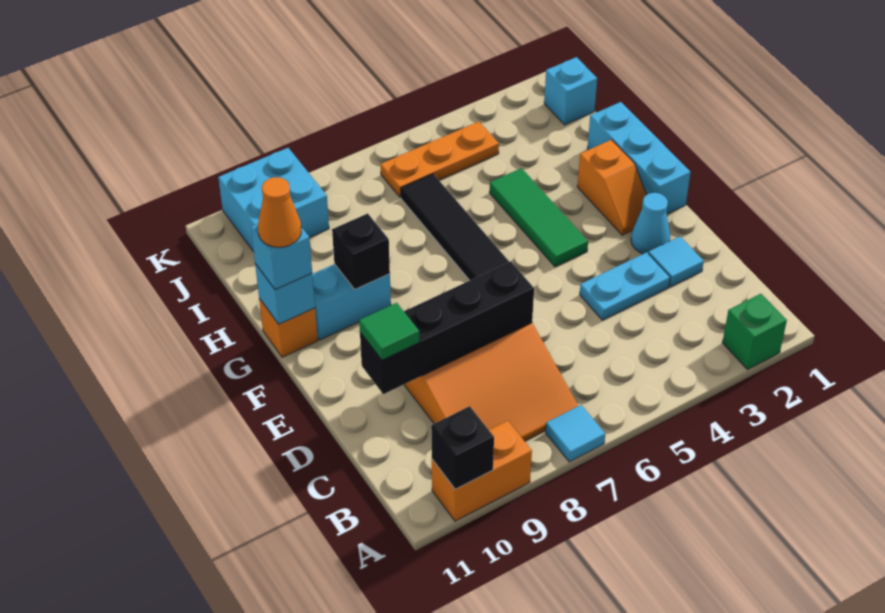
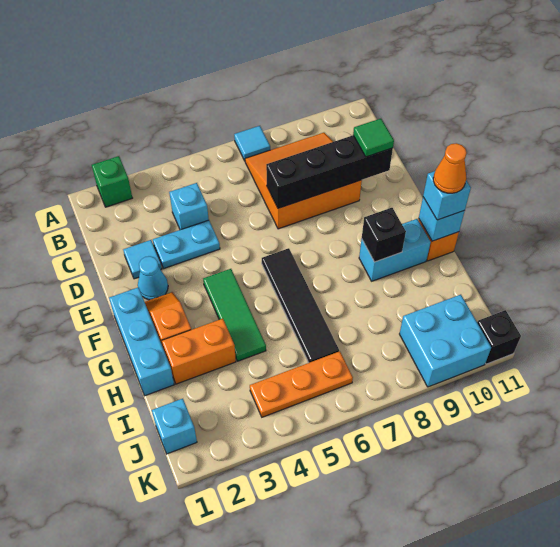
orange brick A9:A10 level 1 -> orange brick H2:H3 level 1
black brick A10 level 2 -> black brick K11 level 1
none -> cyan brick C4 level 1

